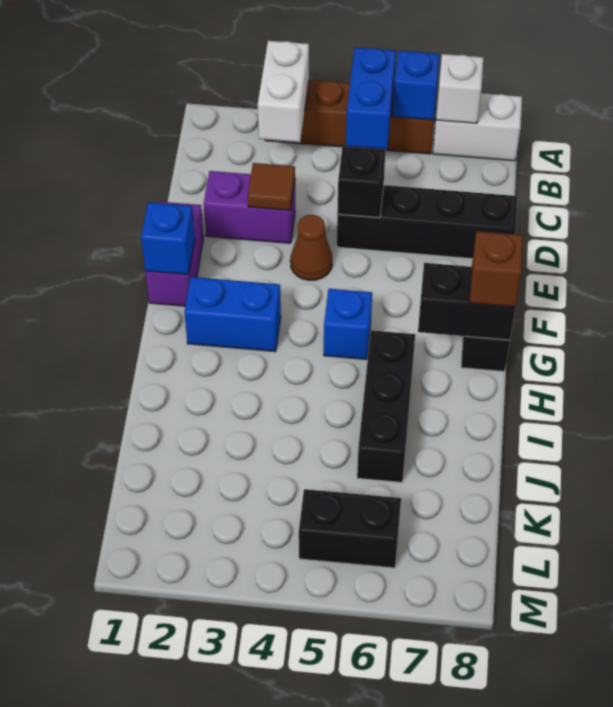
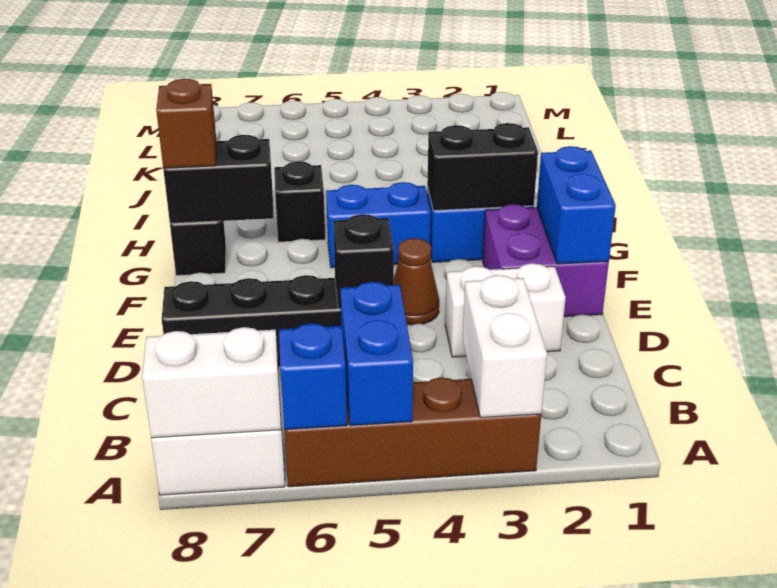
white brick A7 level 2 -> white brick A7:A8 level 2
purple brick D2:D3 level 1 -> white brick D2:D3 level 1
brown tile D3 level 2 -> none
purple brick E1:F1 level 1 -> purple brick E1:F2 level 1
blue brick F1 level 2 -> blue brick E1:F1 level 2
blue brick G5 level 1 -> blue brick G4:G5 level 1
black brick H6:J6 level 1 -> black brick H6 level 1
black brick L5:L6 level 1 -> black brick G2:G3 level 2

